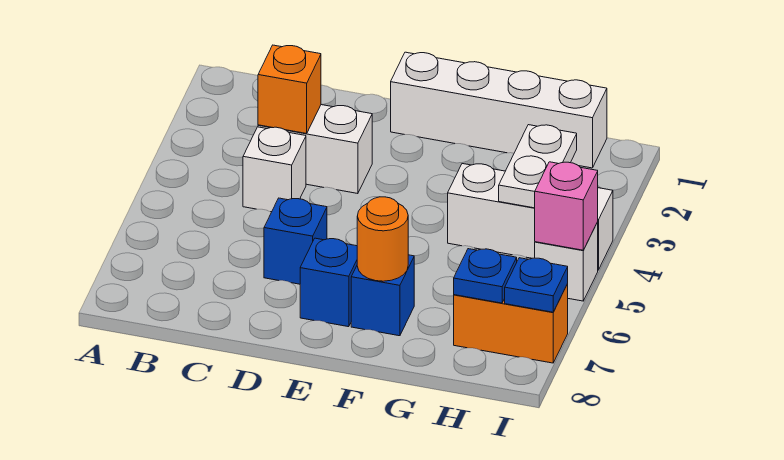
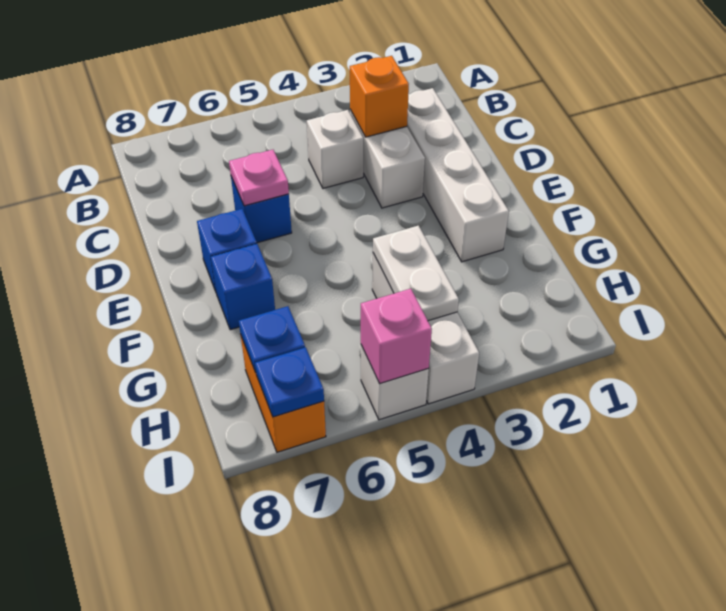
none -> pink plate D6 level 2
white brick E1:H1 level 1 -> white brick C2:F2 level 1
orange round brick F7 level 2 -> none
white plate H3:H4 level 2 -> white plate G4:H4 level 2

